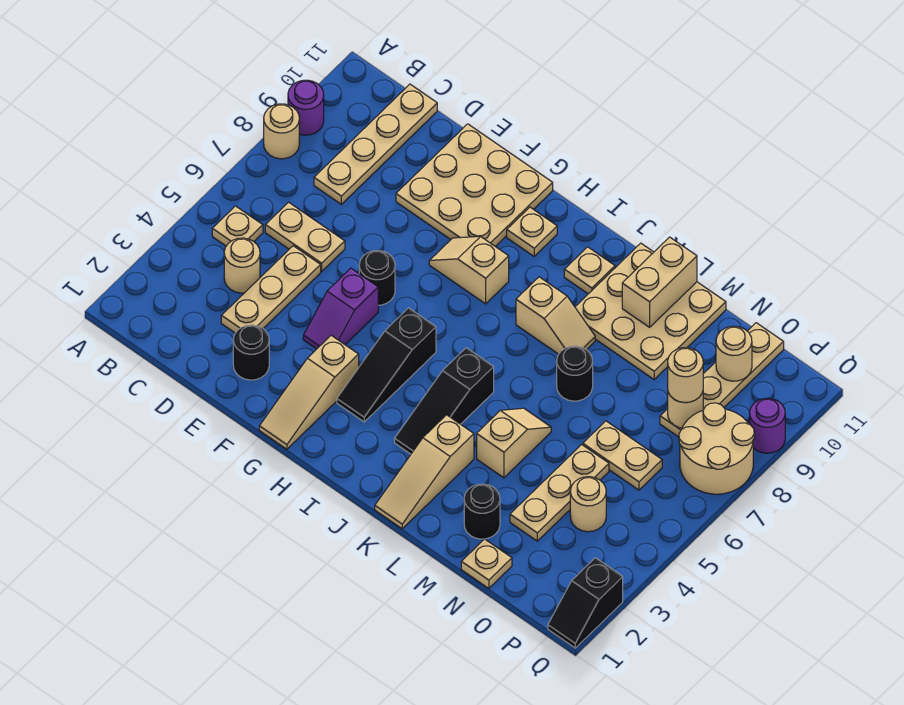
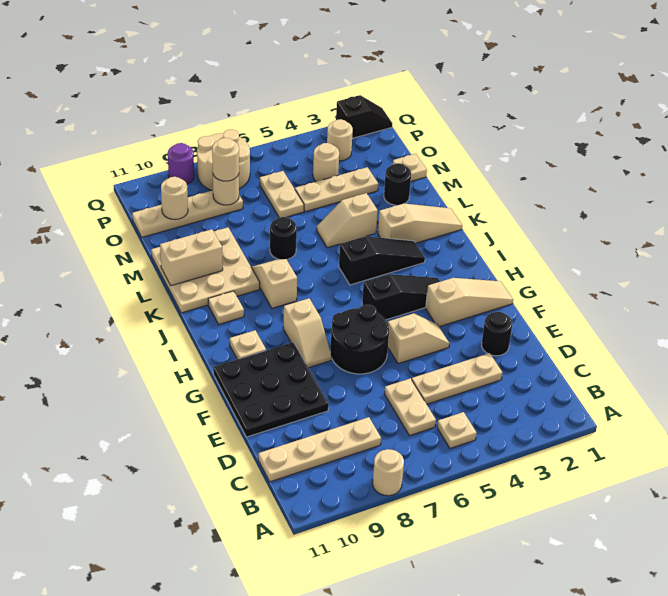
purple round brick A9 level 1 -> none
tan round brick C4 level 1 -> tan round brick P3 level 1
tan plate E9:G11 level 1 -> black plate E9:G11 level 1
purple slope F4:F5 level 1 top 5 -> tan slope F4:F5 level 1 top 5
black round brick F6 level 1 -> black round brick F6:G7 level 1

